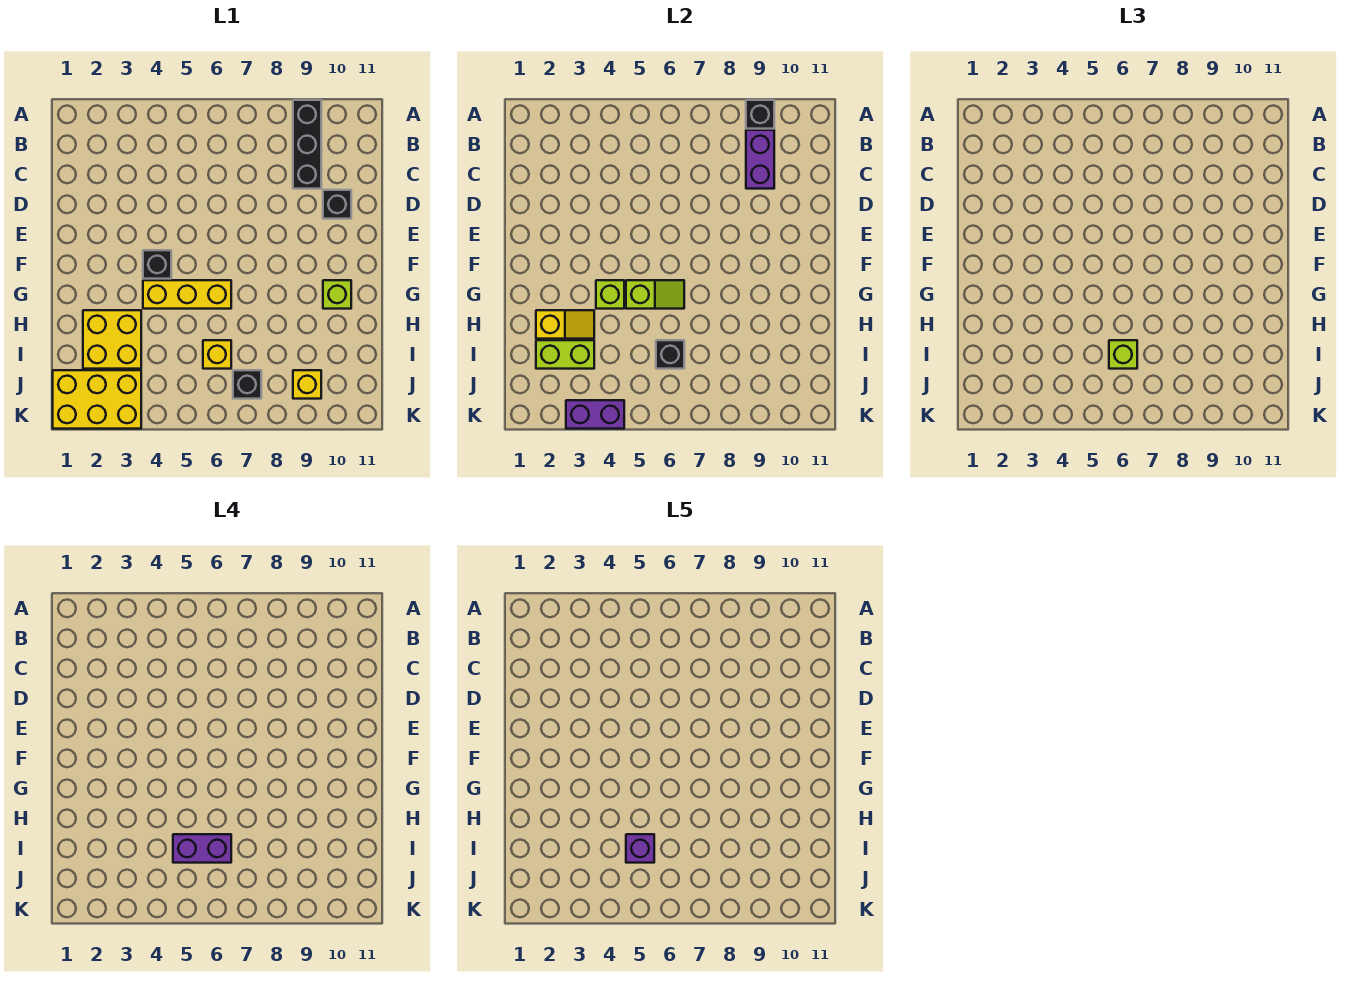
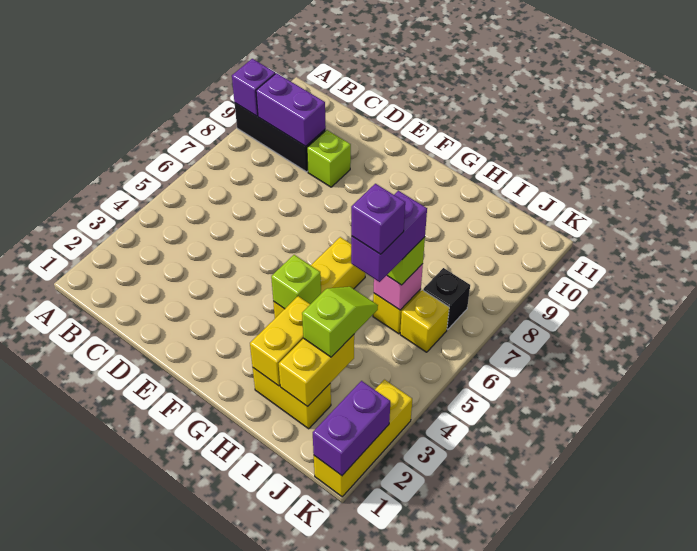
black brick A9 level 2 -> purple brick A9 level 2
black brick D10 level 1 -> none
black brick F4 level 1 -> none
lime slope G5:G6 level 2 top 5 -> lime slope I3:I4 level 3 top 3
lime brick G10 level 1 -> lime brick D9 level 1
yellow brick H2:I3 level 1 -> yellow brick H2:I2 level 1
yellow slope H2:H3 level 2 top 2 -> yellow brick H2:H3 level 2
lime brick I2:I3 level 2 -> yellow brick I2:I3 level 2
black brick I6 level 2 -> pink brick I6 level 2
yellow brick J1:K3 level 1 -> yellow brick K1:K3 level 1
yellow brick J9 level 1 -> yellow brick J6 level 1
purple brick K3:K4 level 2 -> purple brick K1:K2 level 2

